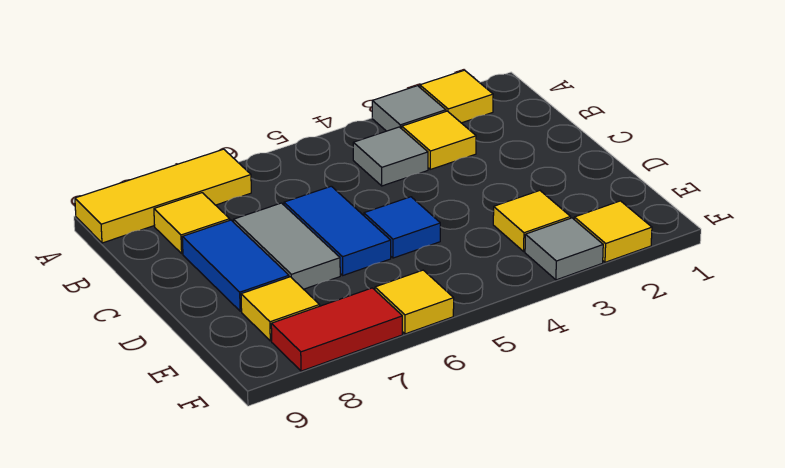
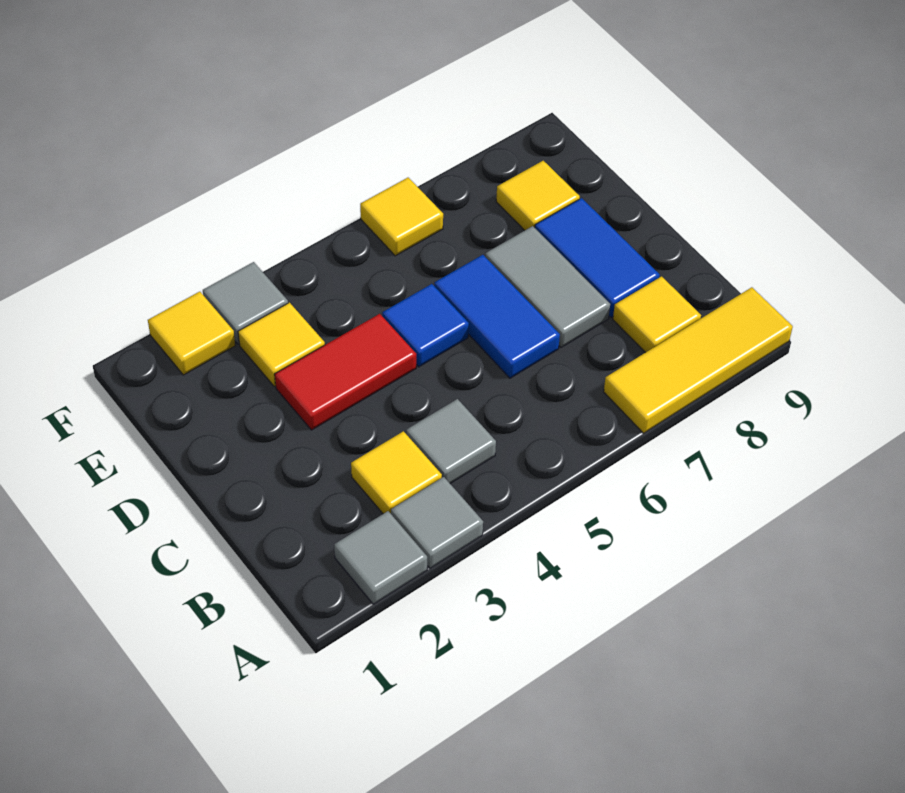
yellow tile A2 level 1 -> grey tile A2 level 1
red tile F7:F8 level 1 -> red tile D3:D4 level 1

